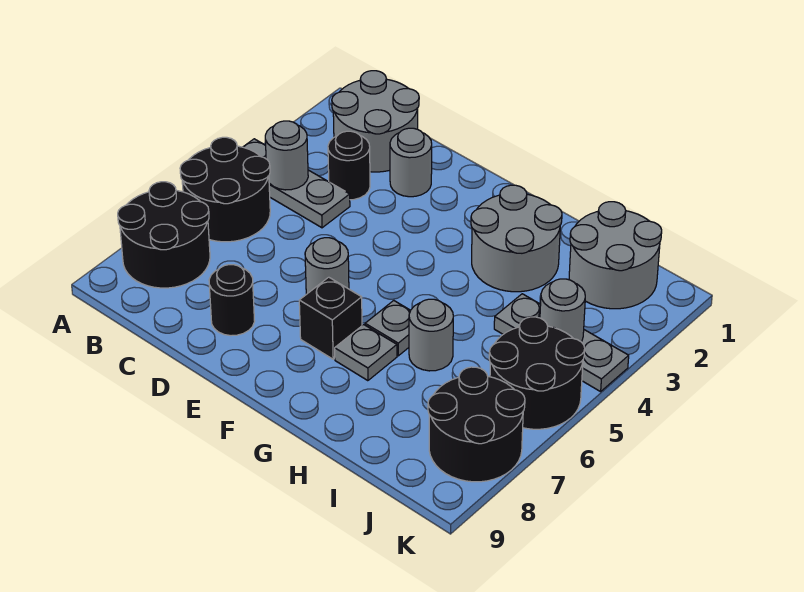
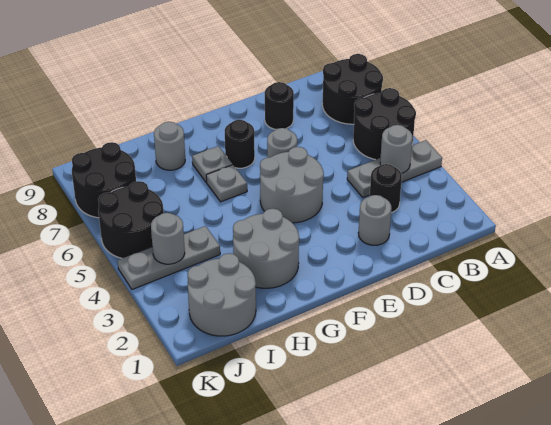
grey round brick B1:C2 level 1 -> grey round brick E4:F5 level 1
black brick F7 level 1 -> black round brick F7 level 1
grey round brick H6 level 1 -> grey round brick H8 level 1

